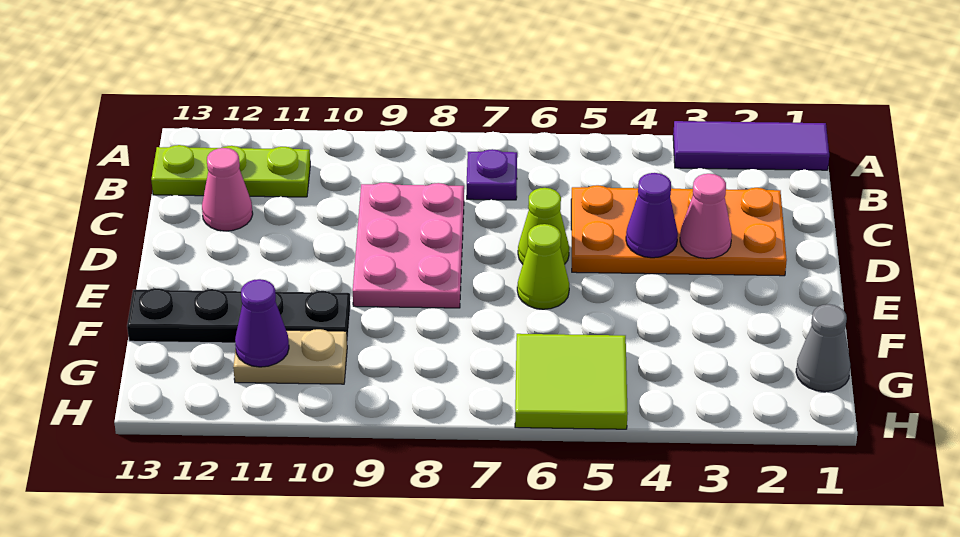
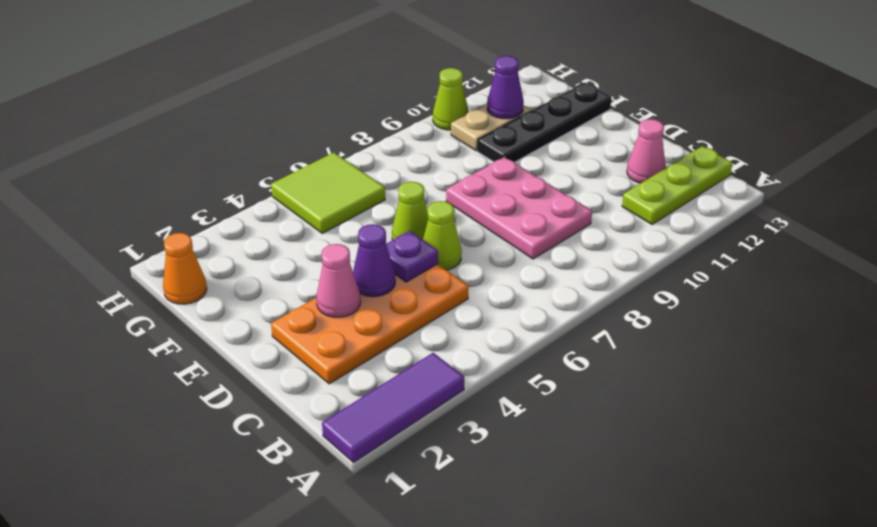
purple plate B7 level 1 -> purple plate D5 level 2
grey cone G1 level 1 -> orange cone G1 level 1
none -> lime cone H10 level 1

